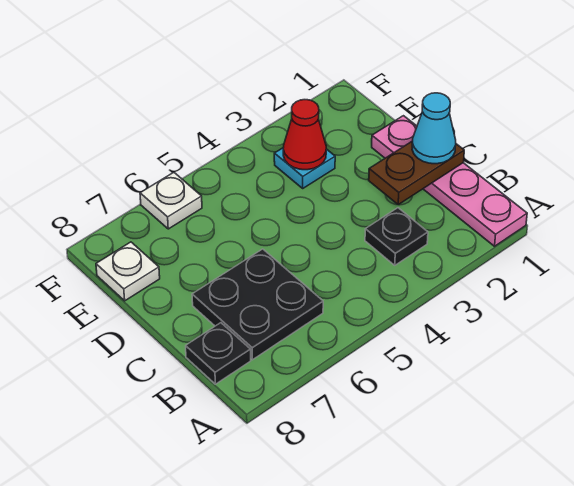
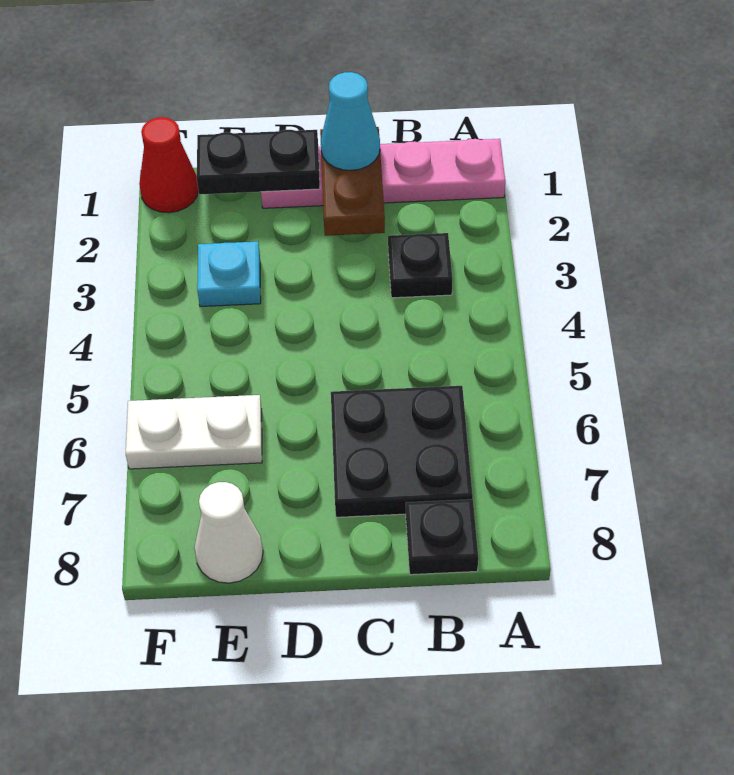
none -> black plate D1:E1 level 2
red cone E3 level 2 -> red cone F1 level 1
white plate E8 level 1 -> white cone E8 level 1
white plate F6 level 1 -> white plate E6:F6 level 1

